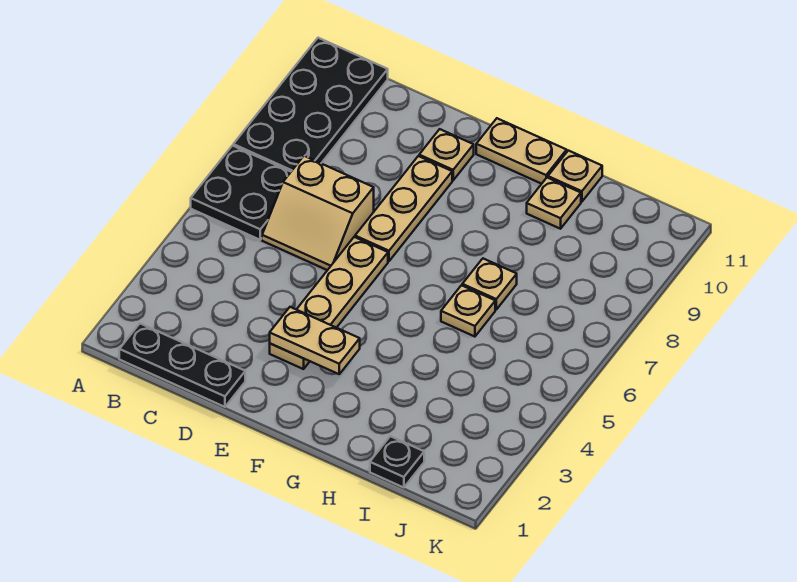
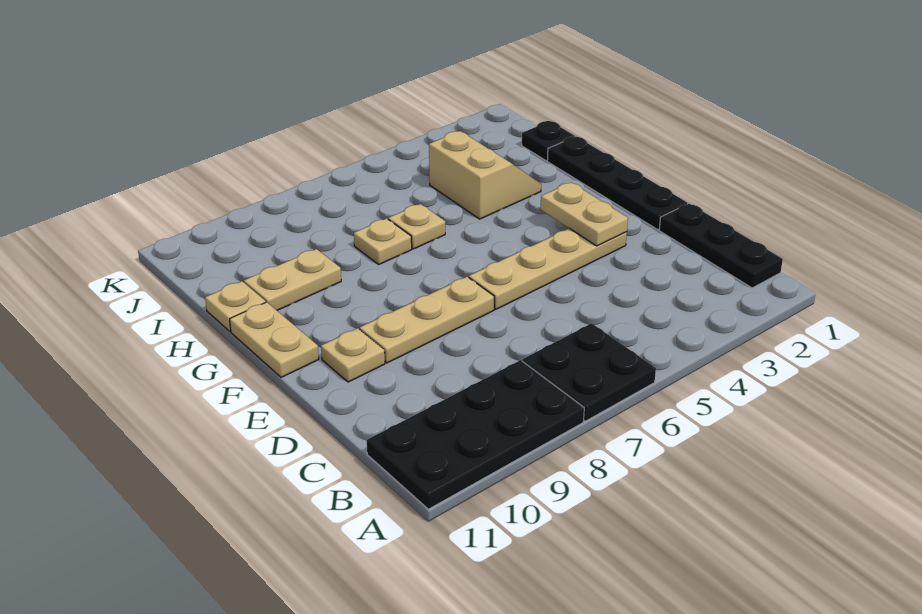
tan slope C6:D7 level 1 top 7 -> tan slope H3:I4 level 1 top 4
none -> black plate E1:H1 level 1
tan plate H10 level 1 -> tan plate H9:H10 level 1

